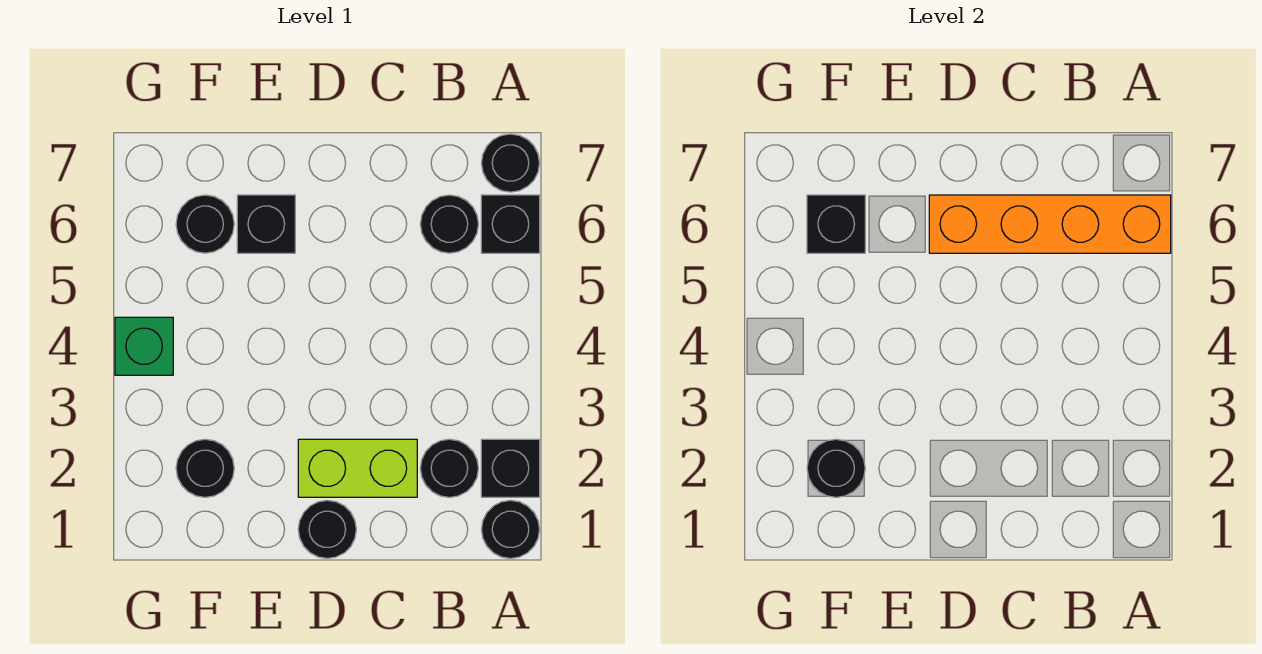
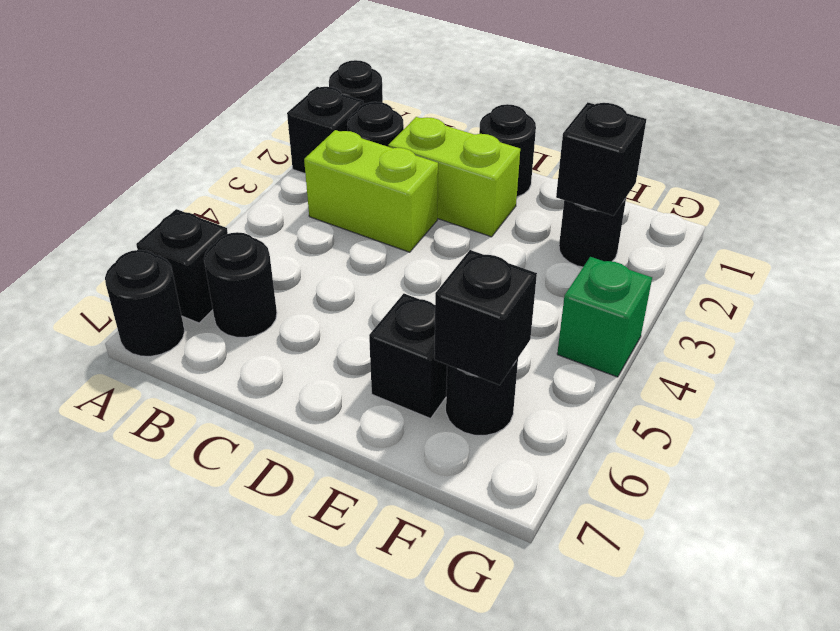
orange brick A6:D6 level 2 -> none
none -> lime brick B3:C3 level 1
black round brick F2 level 2 -> black brick F2 level 2

